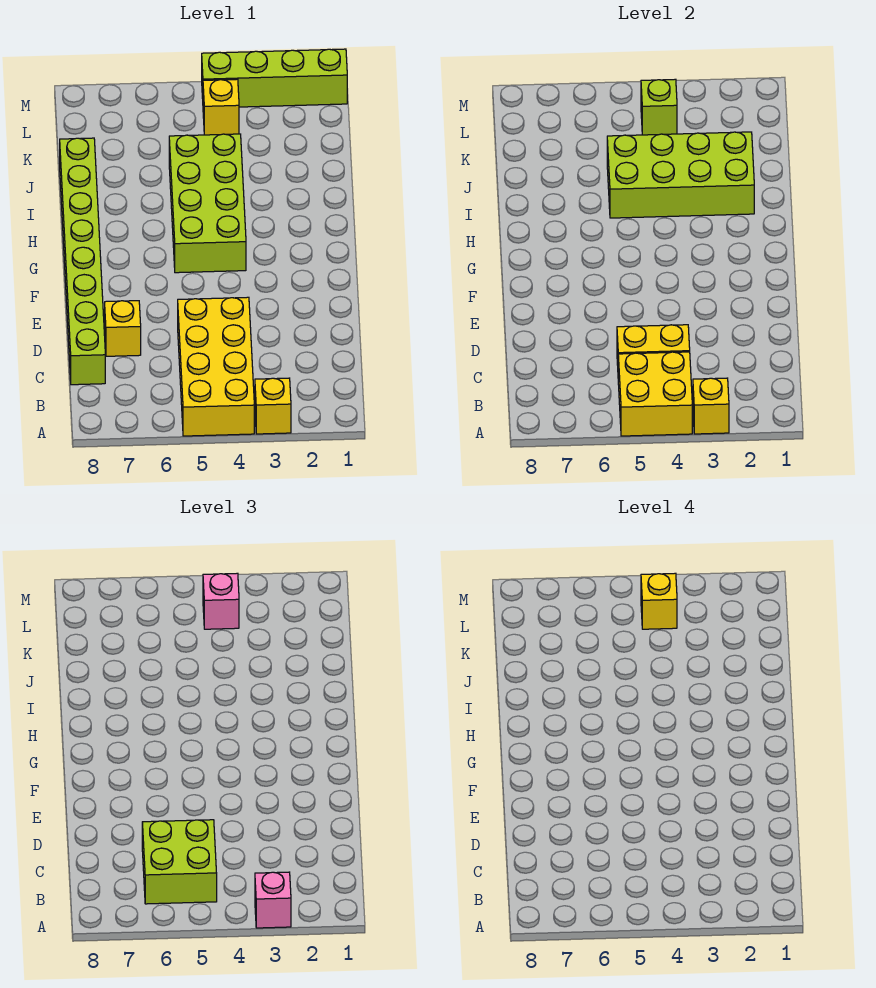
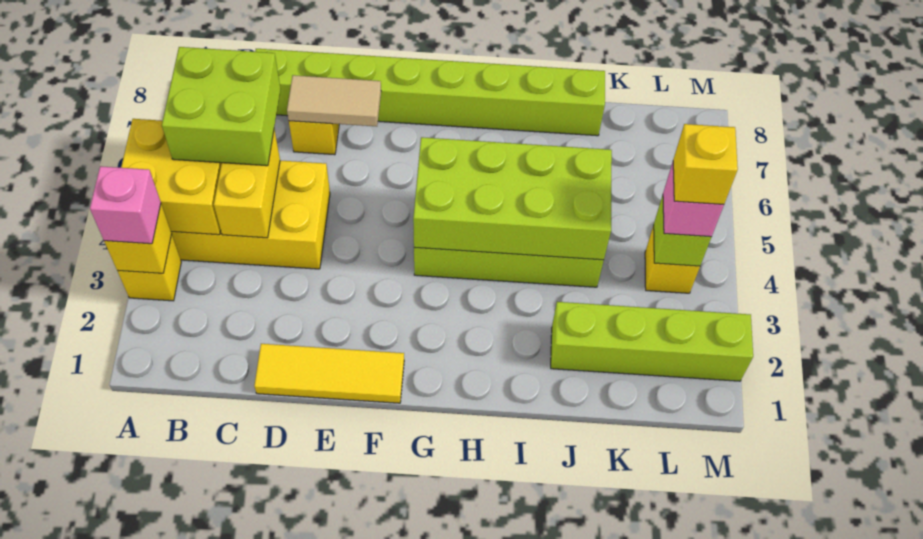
none -> yellow tile D1:F1 level 1
none -> tan tile D7:E7 level 2
lime brick I2:J5 level 2 -> lime brick G4:J5 level 2
lime brick M1:M4 level 1 -> lime brick J2:M2 level 1

